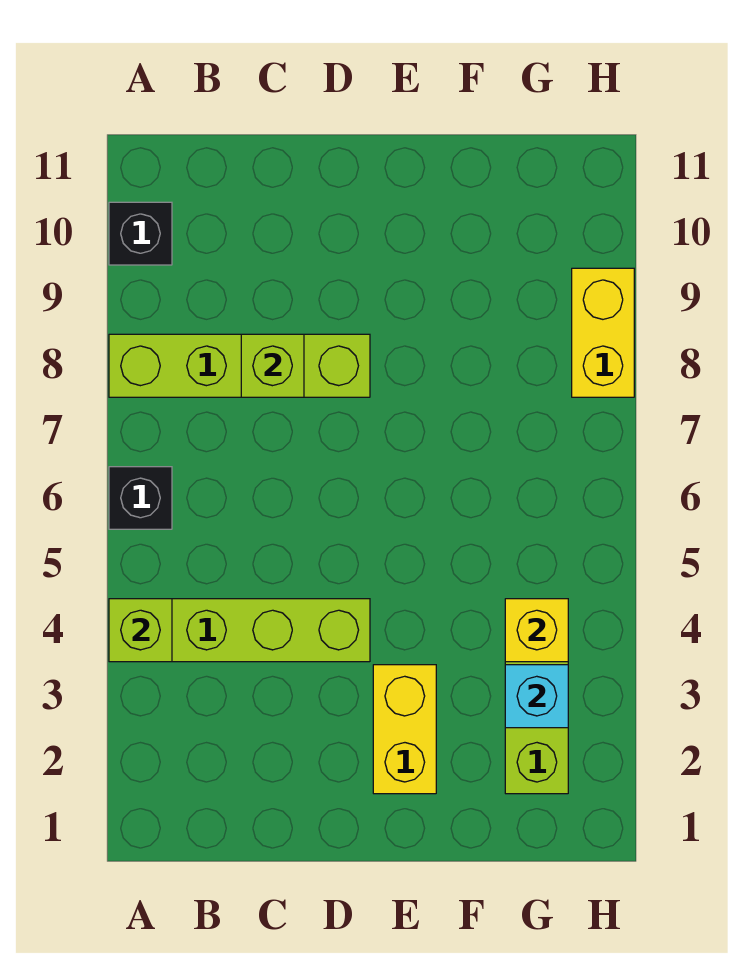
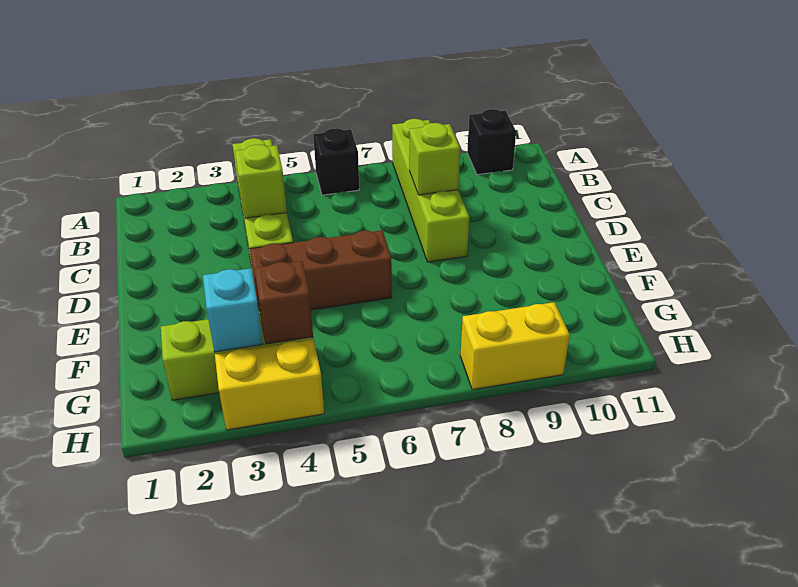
lime brick A4 level 2 -> lime brick C4 level 2
yellow brick E2:E3 level 1 -> yellow brick H3:H4 level 1
none -> brown brick E4:E6 level 1
yellow brick G4 level 2 -> brown brick G4 level 2

